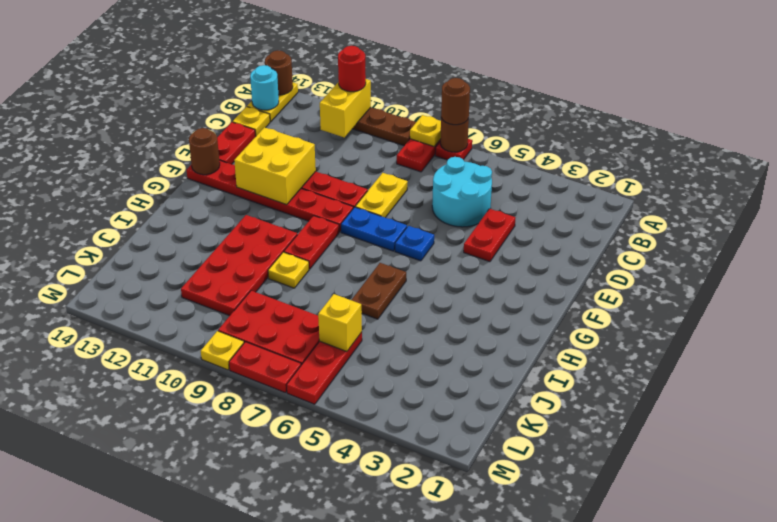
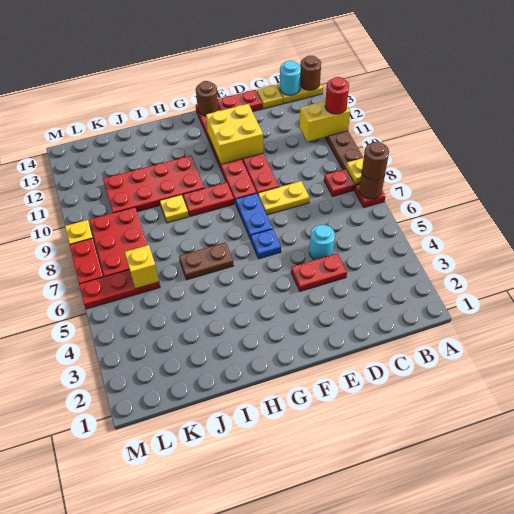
cyan round brick C5:D6 level 1 -> cyan round brick D5 level 1

